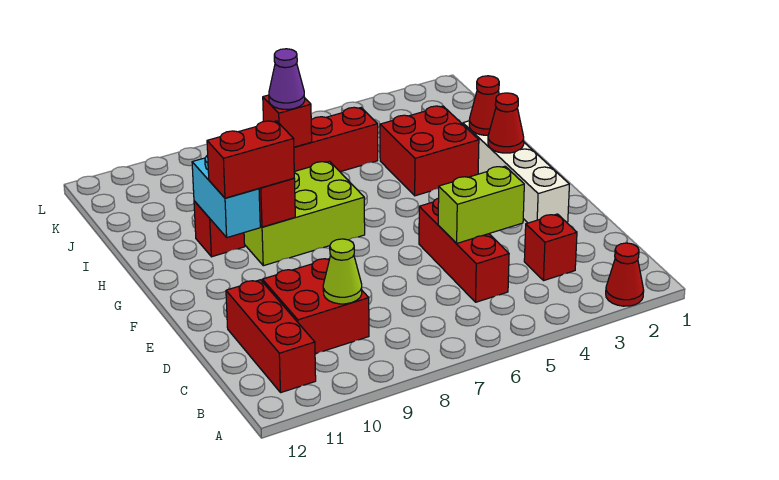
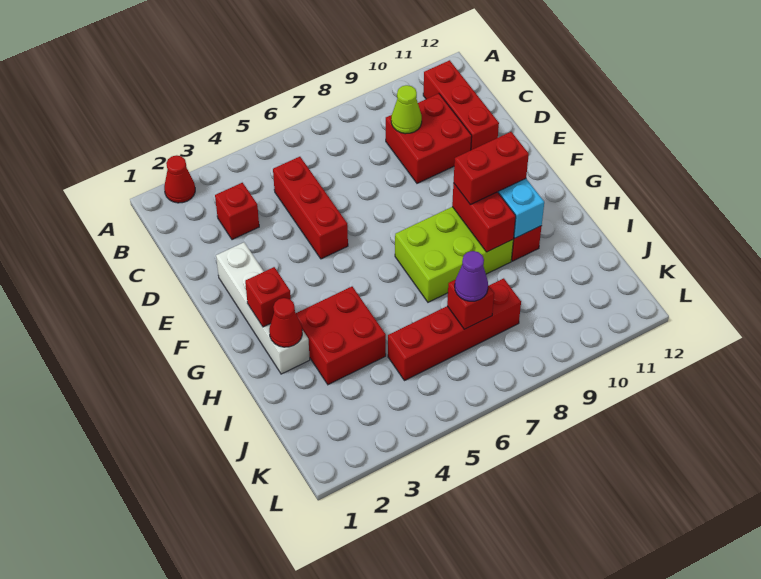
lime brick D4:D5 level 2 -> none
red cone G2 level 2 -> red brick G2 level 2

